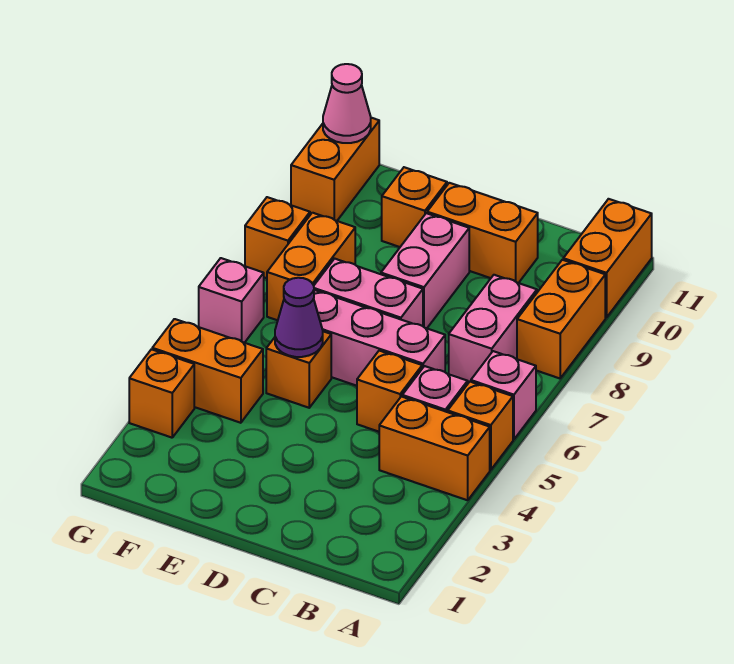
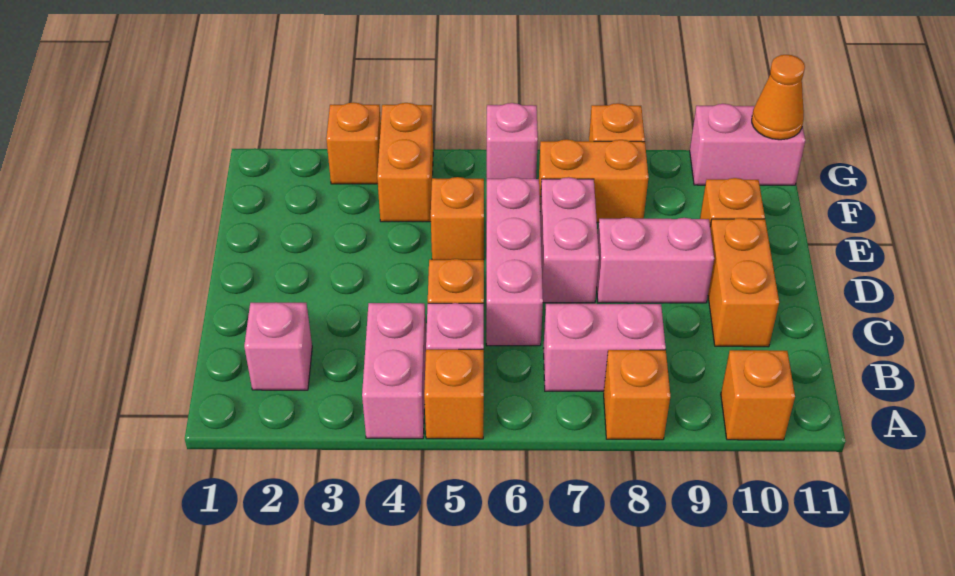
orange brick A4:B4 level 1 -> pink brick A4:B4 level 1
pink brick A6 level 1 -> pink brick B2 level 1
orange brick A8:A9 level 1 -> orange brick A8 level 1
orange brick A10:A11 level 1 -> orange brick A10 level 1
purple cone E5 level 2 -> none
orange brick G10:G11 level 1 -> pink brick G10:G11 level 1
pink cone G11 level 2 -> orange cone G11 level 2

